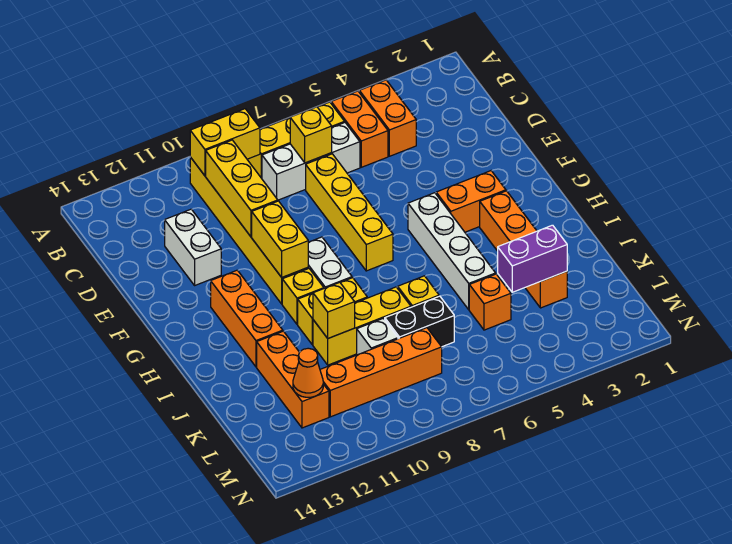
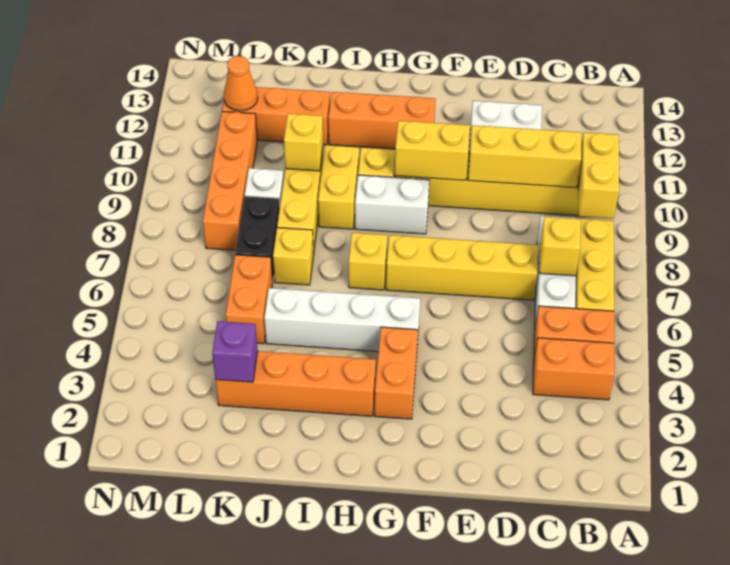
none -> yellow brick H7 level 1
purple brick K3:K4 level 2 -> purple brick K3 level 2
orange brick K5 level 1 -> orange brick K5:K6 level 1

